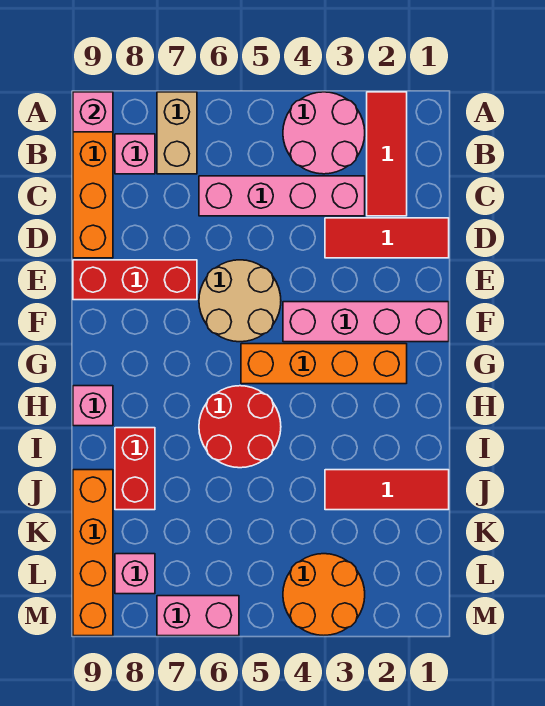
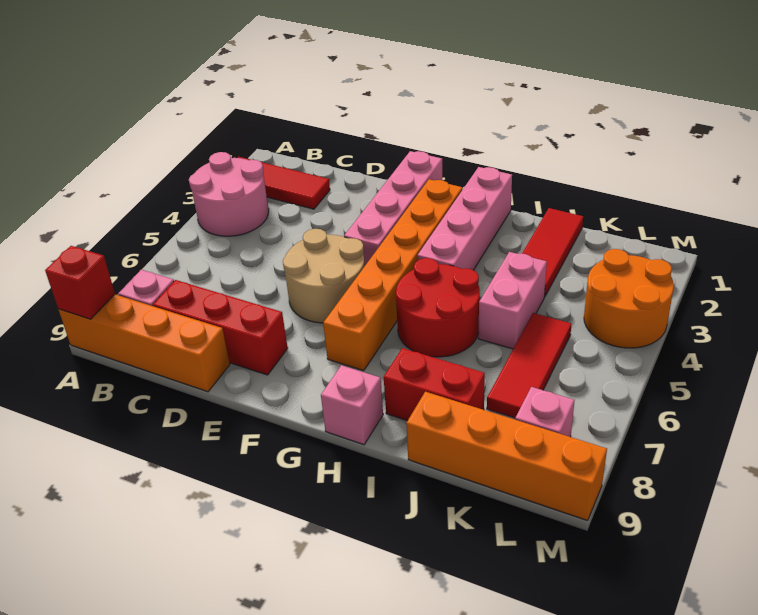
tan brick A7:B7 level 1 -> none
pink brick A9 level 2 -> red brick A9 level 2
pink brick C3:C6 level 1 -> pink brick H1:H4 level 1
red tile D1:D3 level 1 -> red tile K5:K7 level 1
red brick E7:E9 level 1 -> red brick C8:E8 level 1
orange brick G2:G5 level 1 -> orange brick G2:G7 level 1
pink brick M6:M7 level 1 -> pink brick J4:J5 level 1

